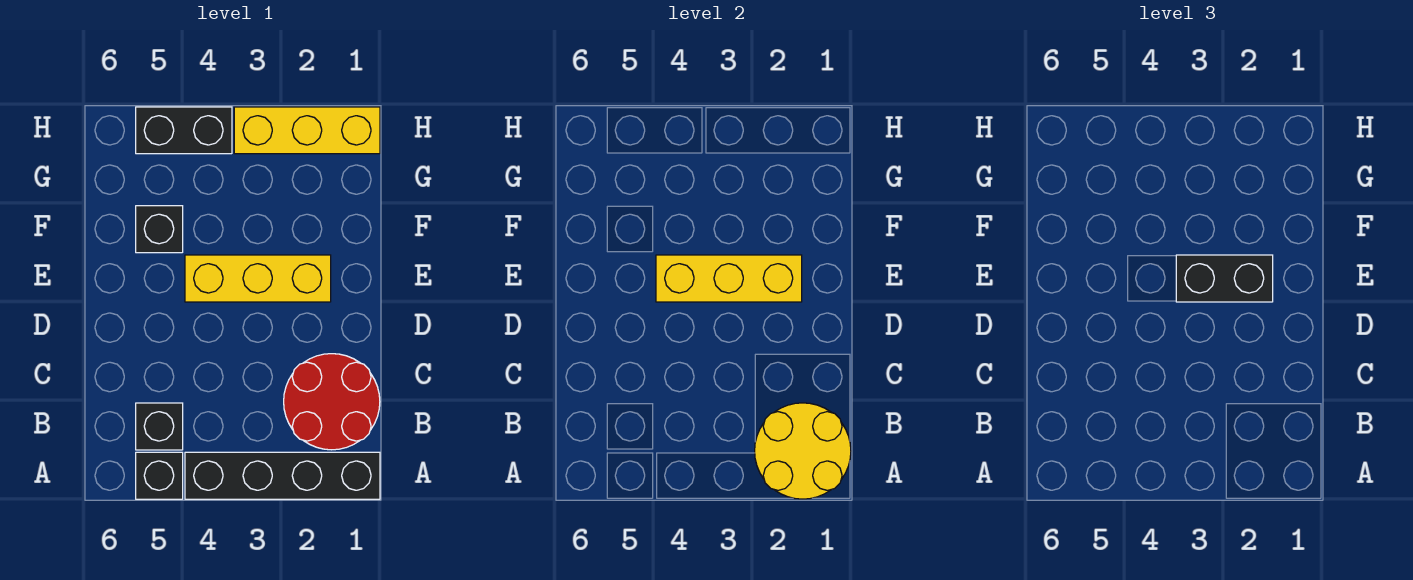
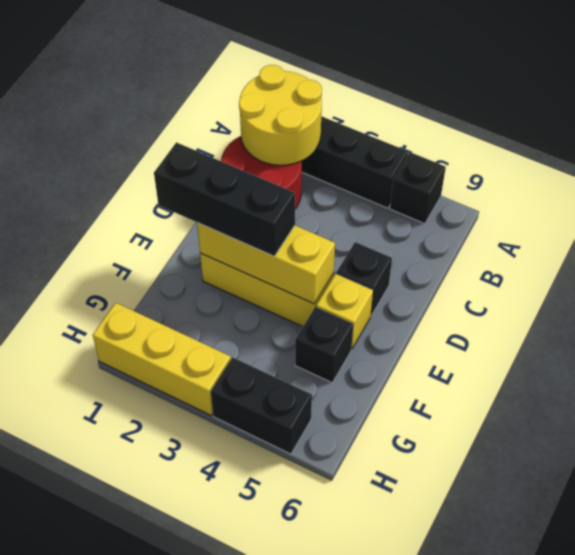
black brick B5 level 1 -> black brick D5 level 1
black brick E2:E3 level 3 -> black brick E1:E3 level 3
none -> yellow brick E5 level 1

